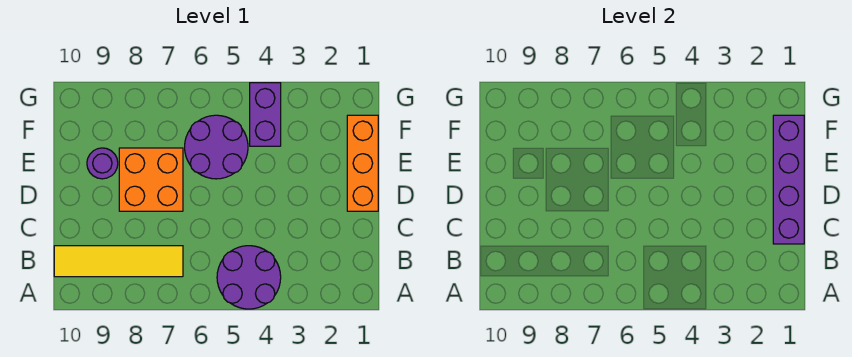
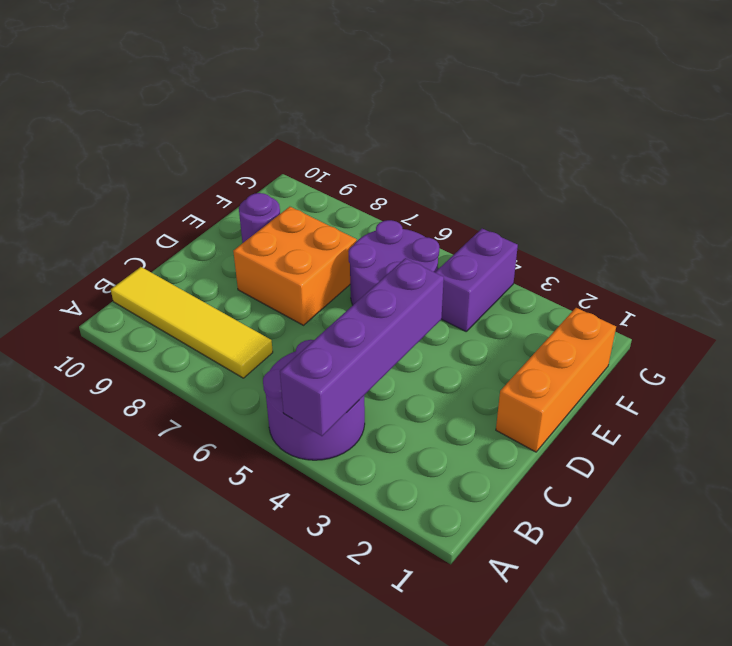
purple brick C1:F1 level 2 -> purple brick A4:D4 level 2

